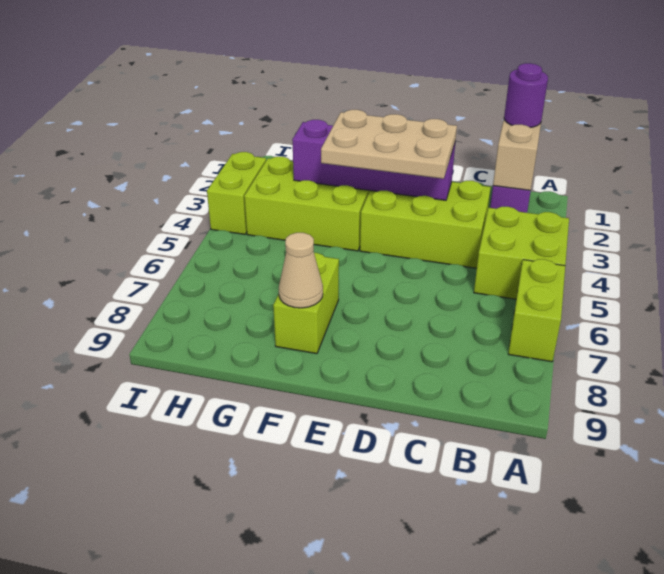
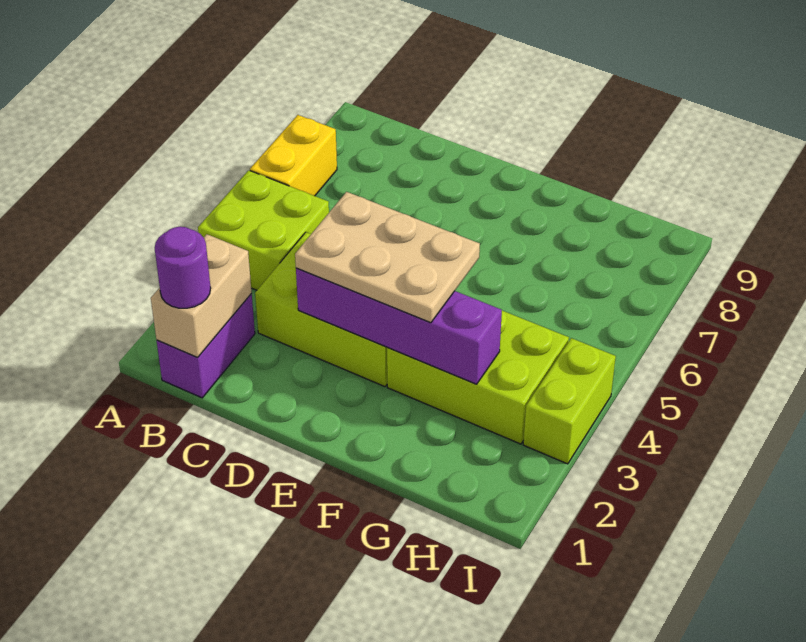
lime brick A6:A7 level 1 -> yellow brick A6:A7 level 1
lime brick F7:F8 level 1 -> none
tan cone F8 level 2 -> none

